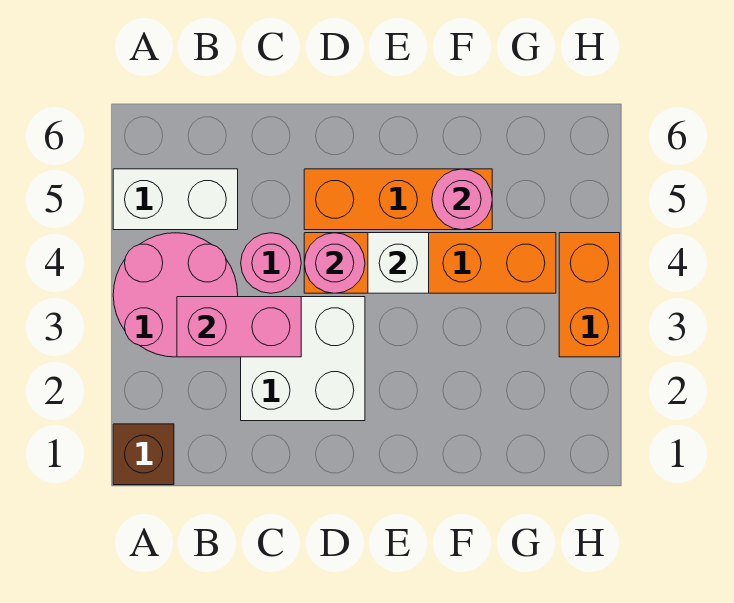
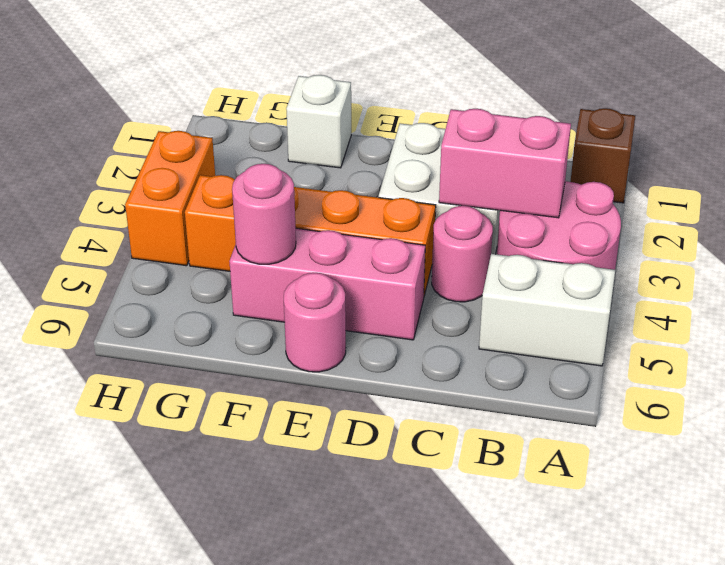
pink round brick D4 level 2 -> pink round brick E6 level 1
orange brick D5:F5 level 1 -> pink brick D5:F5 level 1
white brick E4 level 2 -> white brick F1 level 1

